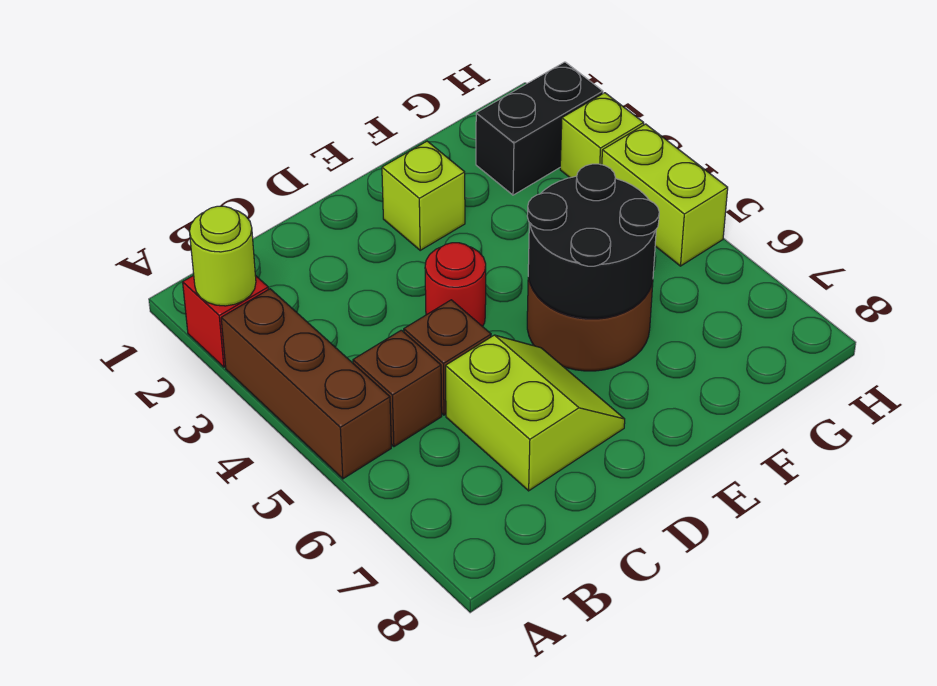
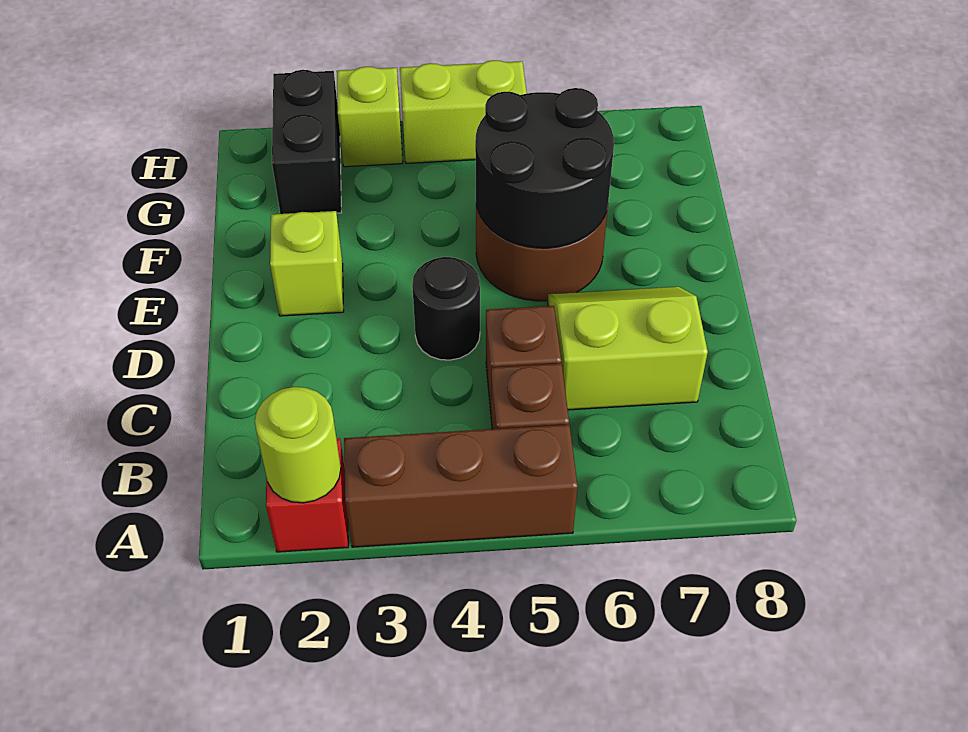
red round brick D4 level 1 -> black round brick D4 level 1

